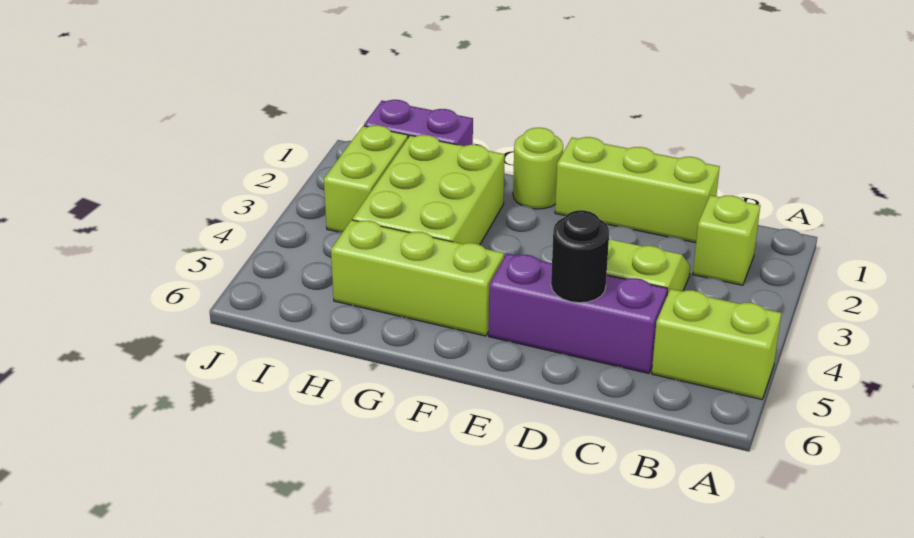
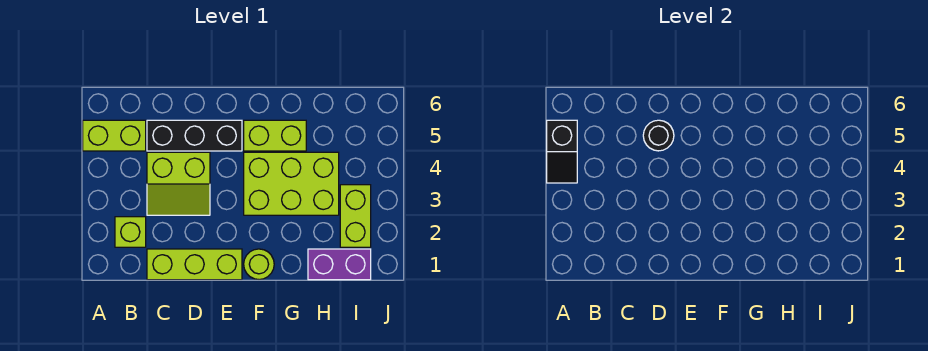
none -> black slope A4:A5 level 2 top 5
purple brick C5:E5 level 1 -> black brick C5:E5 level 1
lime brick F5:H5 level 1 -> lime brick F5:G5 level 1
lime brick G2:H4 level 1 -> lime brick F3:H4 level 1

